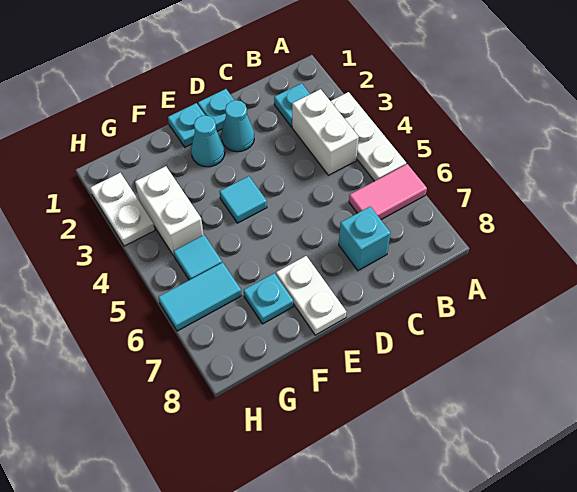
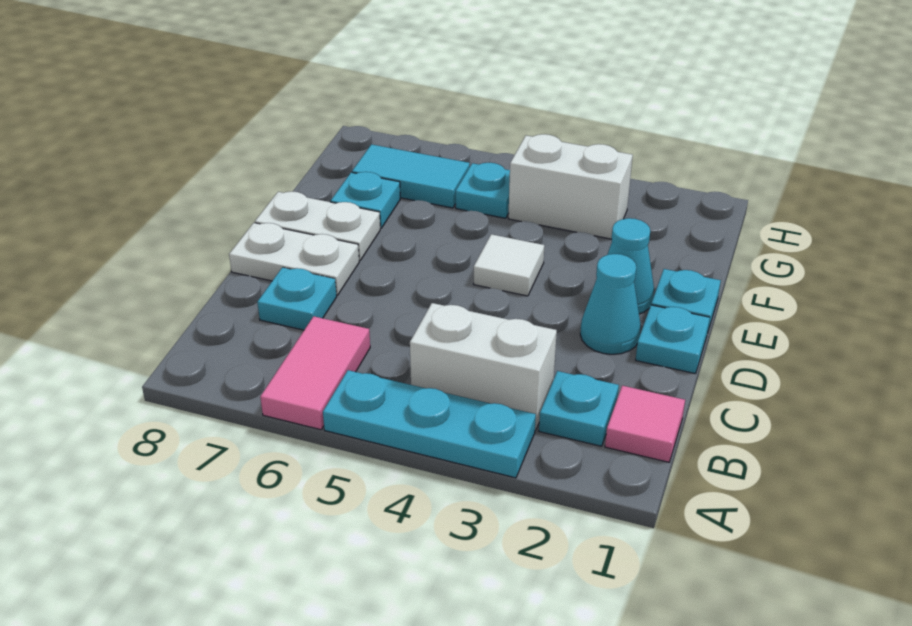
white plate A3:A5 level 1 -> cyan plate A3:A5 level 1
none -> pink tile B1 level 1
cyan brick C7 level 1 -> cyan plate C7 level 1
cyan tile E4 level 1 -> white tile E4 level 1
cyan tile G5 level 1 -> cyan plate G5 level 1
cyan tile G6:H6 level 1 -> cyan tile G6:G7 level 1
white plate H2:H3 level 1 -> white plate D7:D8 level 1

